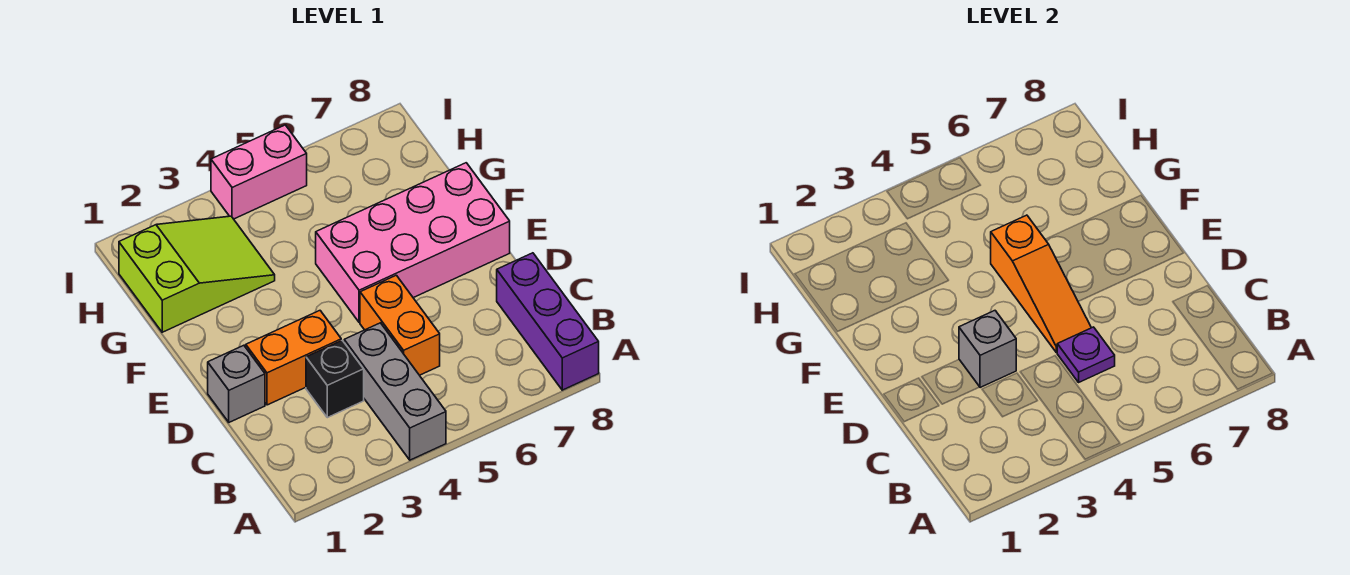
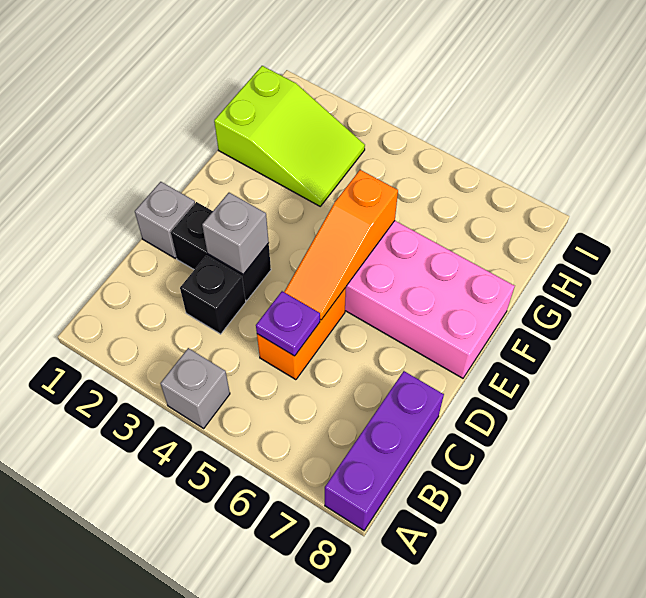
grey brick A4:C4 level 1 -> grey brick A4 level 1
orange brick D2:D3 level 1 -> black brick D2:D3 level 1
pink brick I4:I5 level 1 -> none

